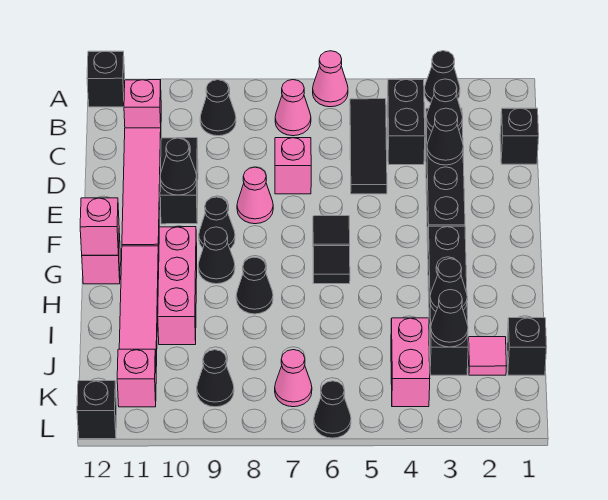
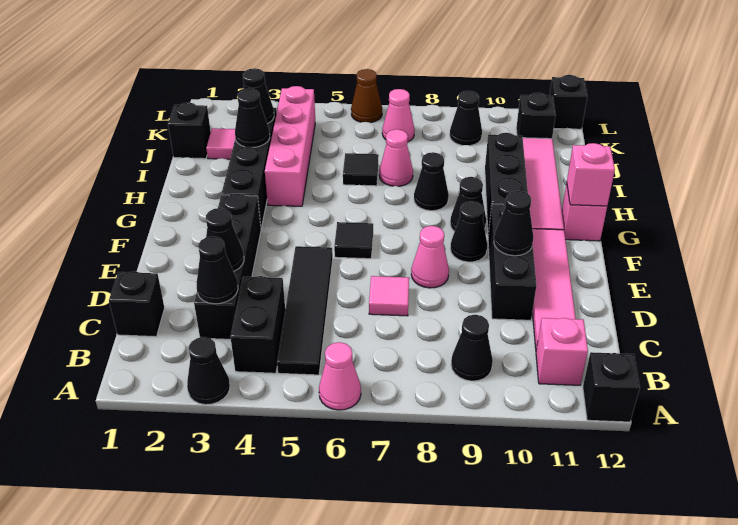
black tile B5:D5 level 1 -> black tile B5:E5 level 1
pink cone B7 level 1 -> pink cone I7 level 1
pink brick D7 level 1 -> pink tile D7 level 1
black brick D10:E10 level 1 -> black brick D10:F10 level 1
black tile G6 level 1 -> black tile I6 level 1
pink brick G10:I10 level 1 -> black brick G10:I10 level 1
pink brick J4:K4 level 1 -> pink brick H4:K4 level 1
pink brick K11 level 1 -> black brick K11 level 1
black cone L6 level 1 -> brown cone L6 level 1

